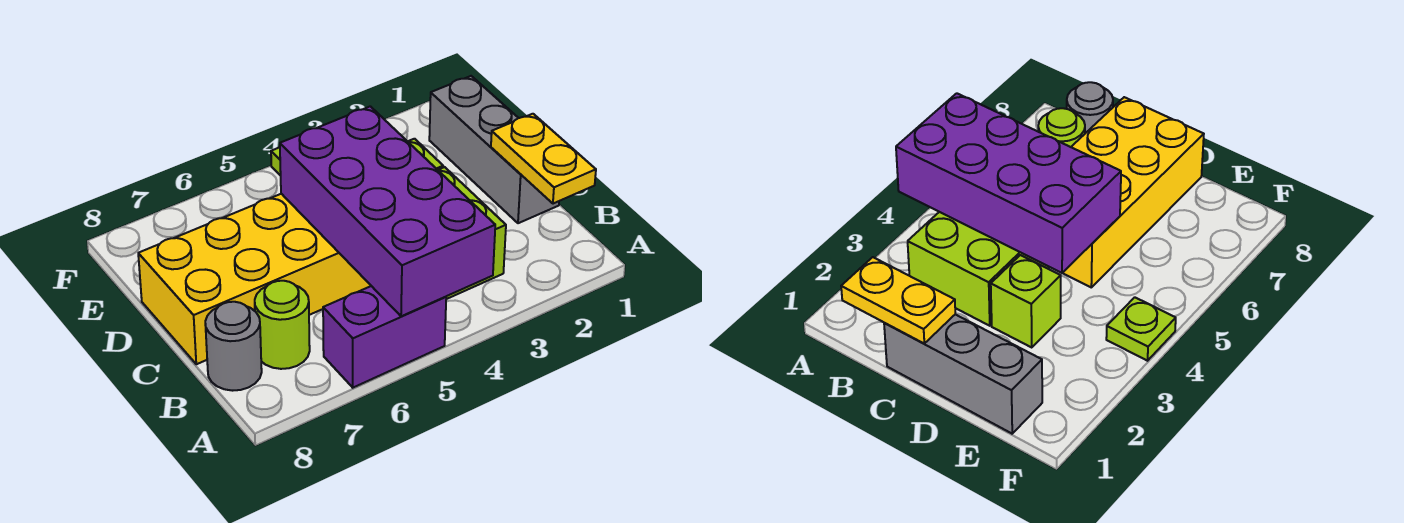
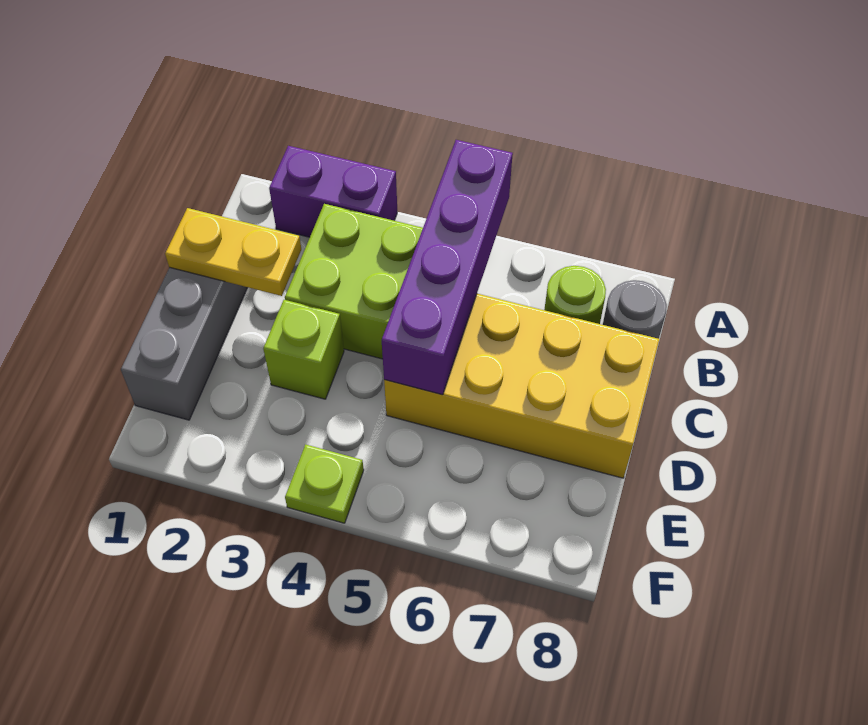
purple brick A4:D5 level 2 -> purple brick A5:D5 level 2
purple brick A5:A6 level 1 -> purple brick A2:A3 level 1
yellow plate B1:C1 level 2 -> yellow plate C1:C2 level 2

